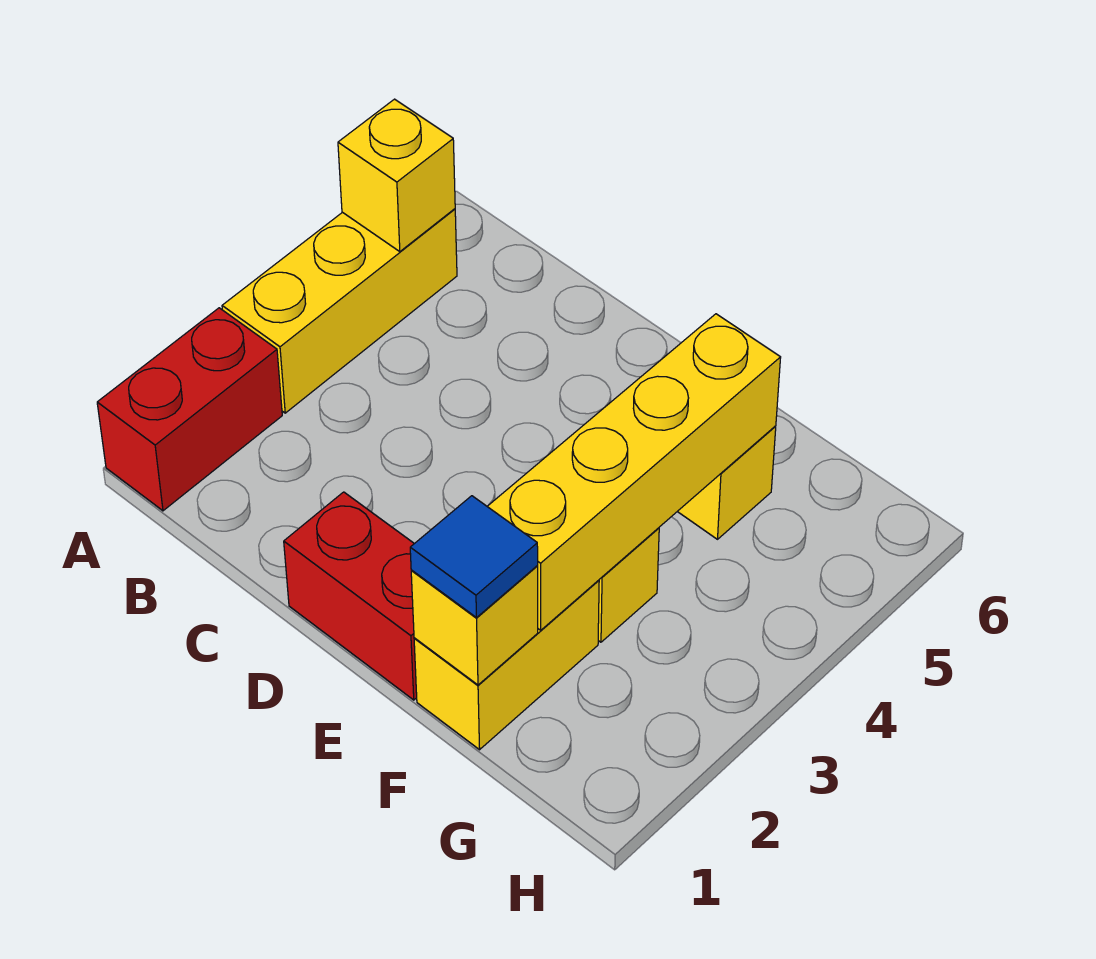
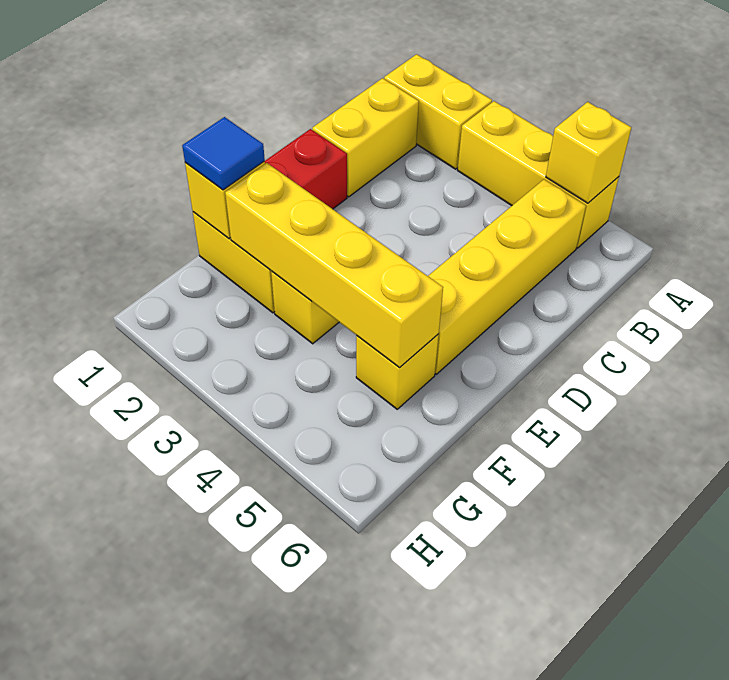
red brick A1:A2 level 1 -> yellow brick A1:A2 level 1
none -> yellow brick B1:C1 level 1
none -> yellow brick B5:E5 level 1

